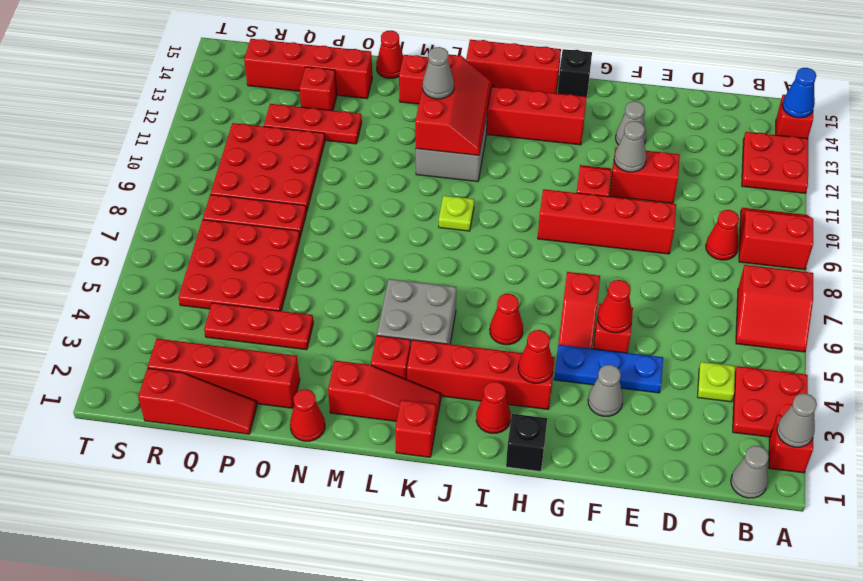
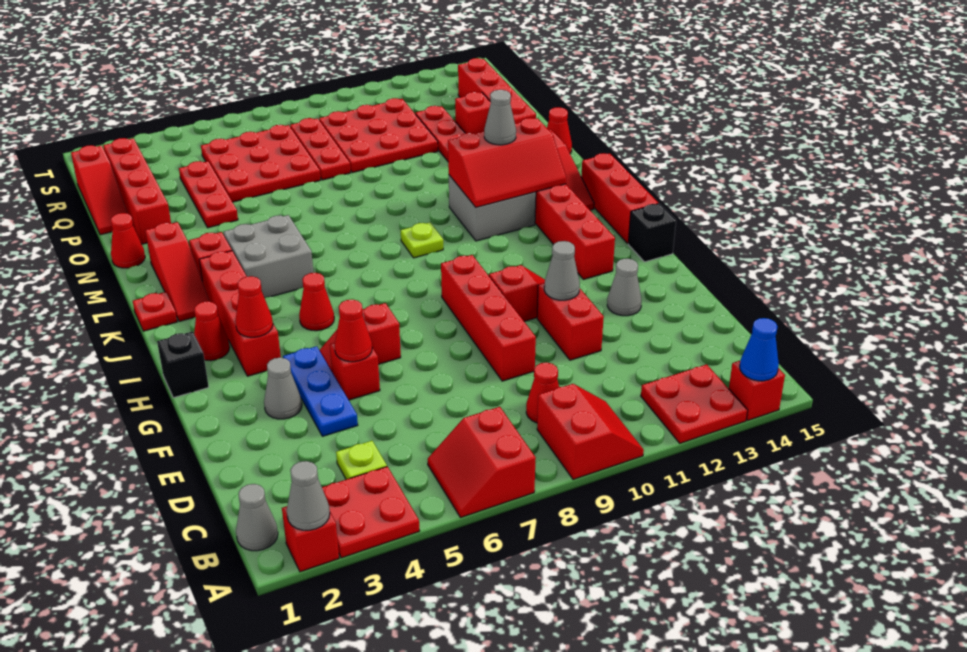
red brick K1 level 1 -> red plate K1 level 1

